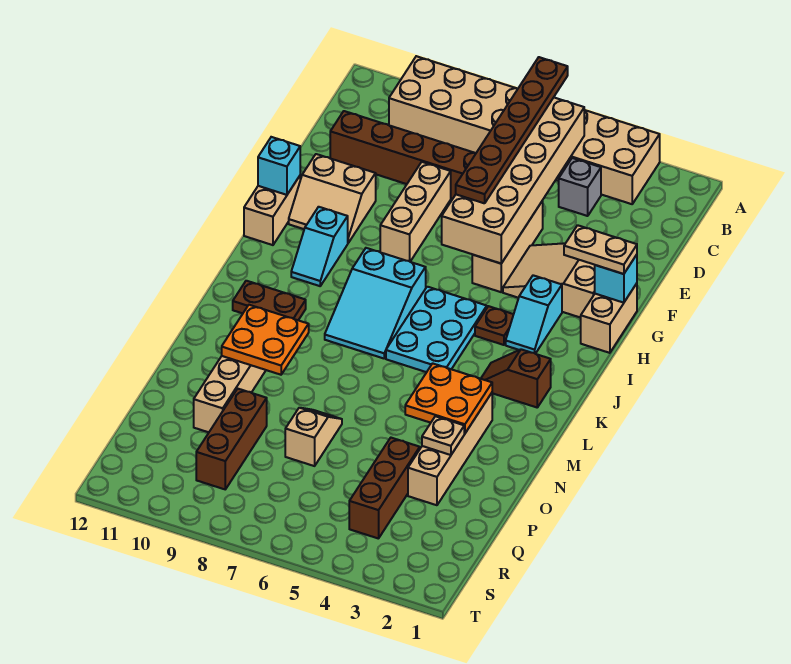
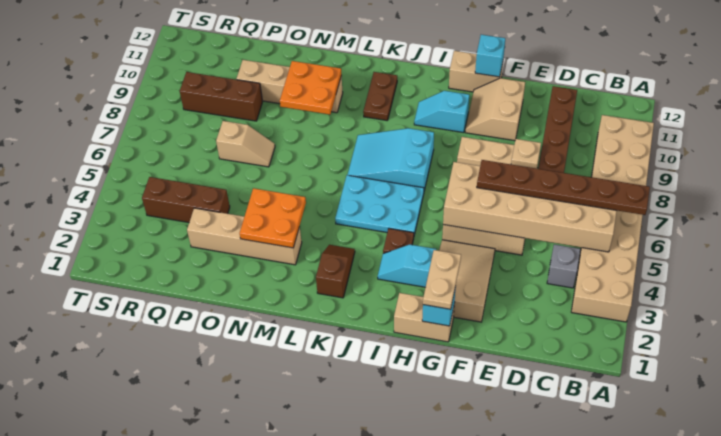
tan plate O3 level 2 -> tan plate E8 level 2

